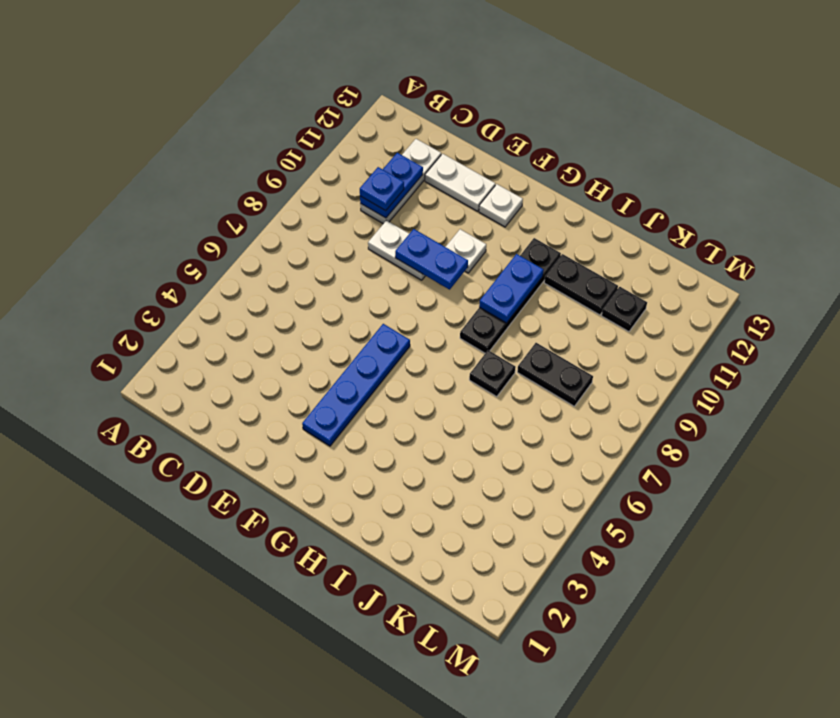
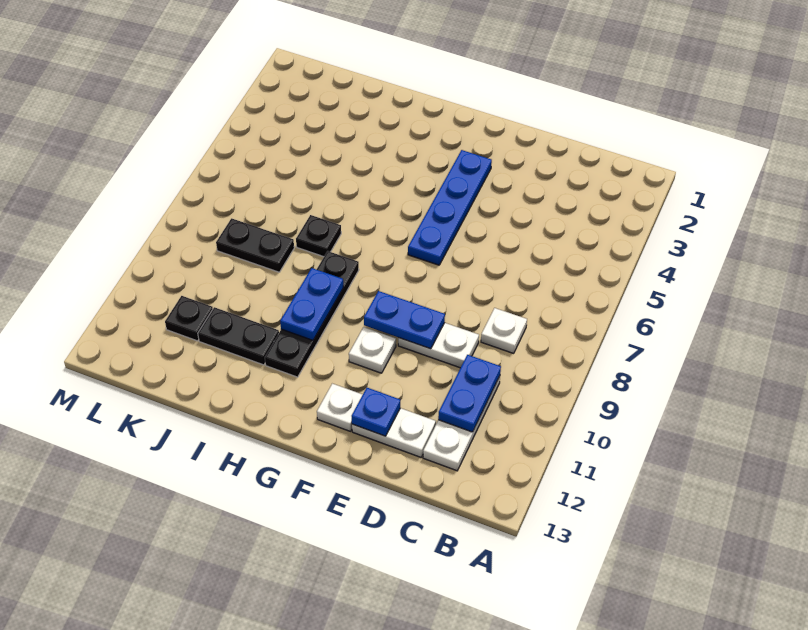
none -> white plate C8 level 1
blue plate C10 level 3 -> blue plate E12 level 2

